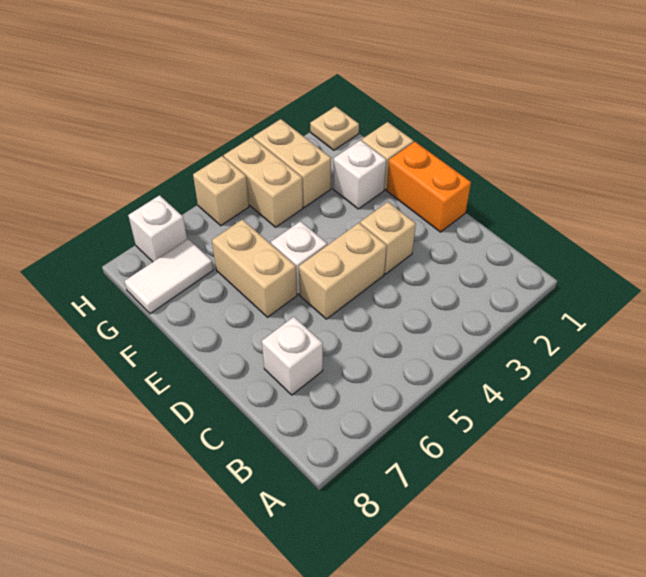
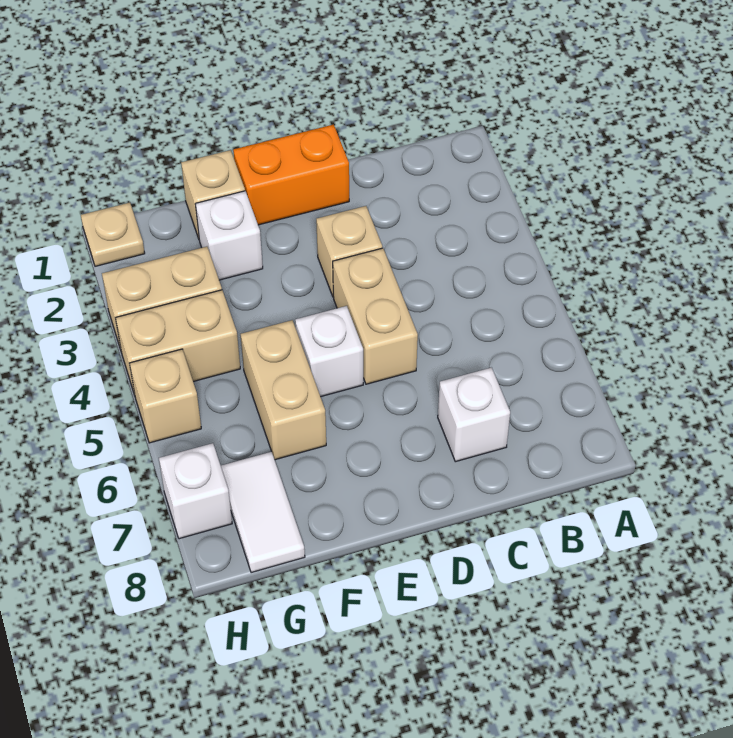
tan brick E6:F6 level 1 -> tan brick F5:F6 level 1

